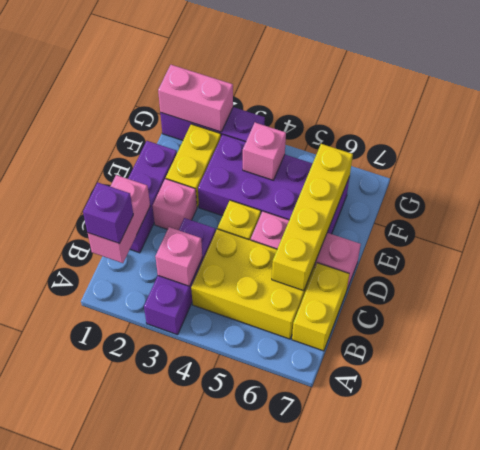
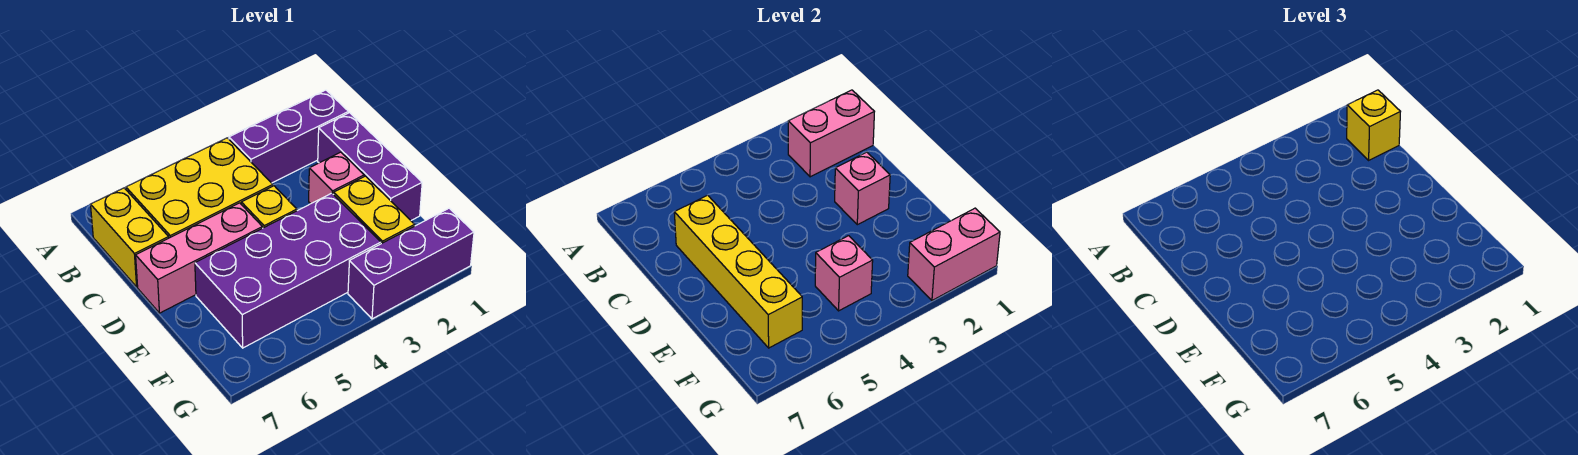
purple brick A3:C3 level 1 -> purple brick B1:B3 level 1
pink brick B1:C1 level 2 -> pink brick B1:B2 level 2
purple brick B1 level 3 -> yellow brick B1 level 3
pink brick B3 level 2 -> pink brick D2 level 2

